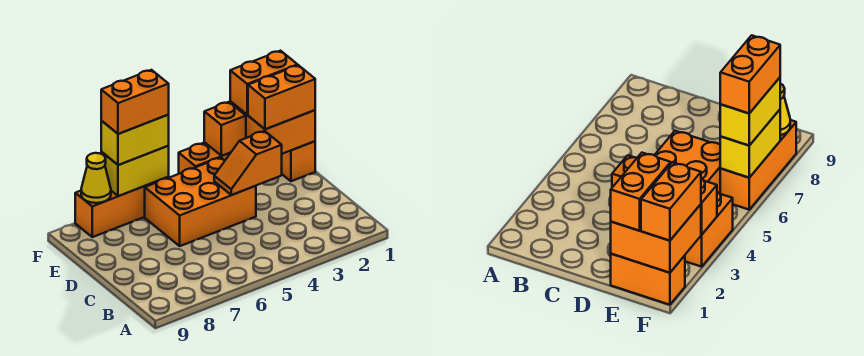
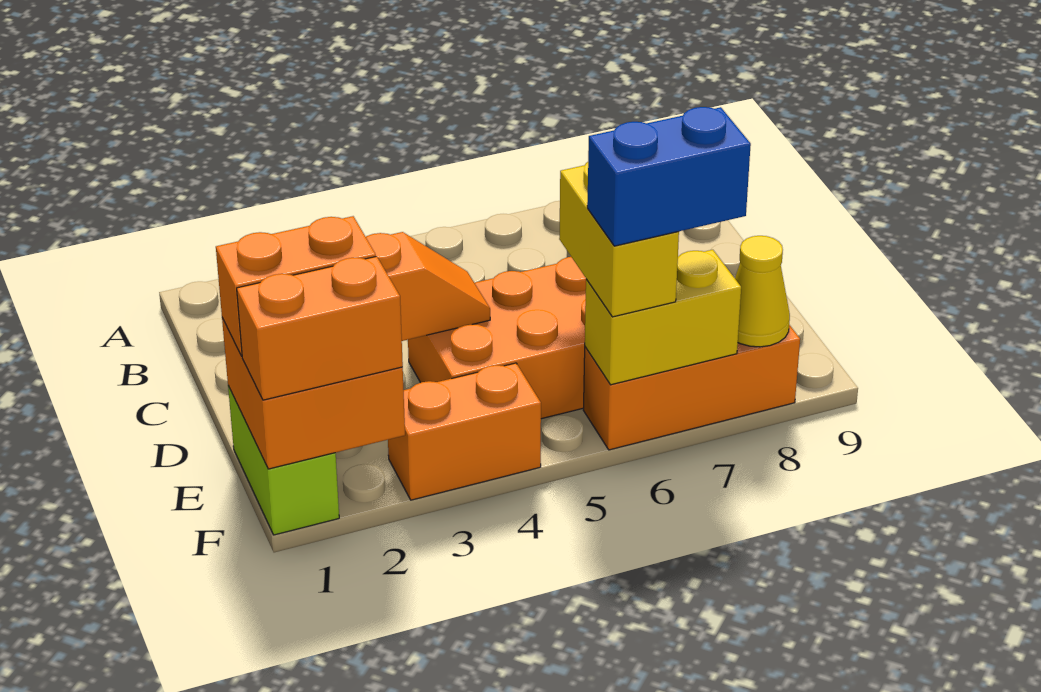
orange brick E1:F1 level 1 -> lime brick E1:F1 level 1
orange brick F3 level 2 -> none
yellow brick F6:F7 level 3 -> yellow brick E6:F6 level 3
orange brick F6:F7 level 4 -> blue brick F6:F7 level 4

